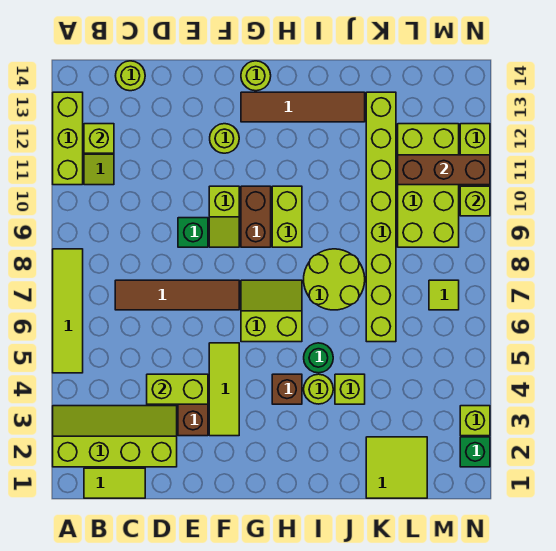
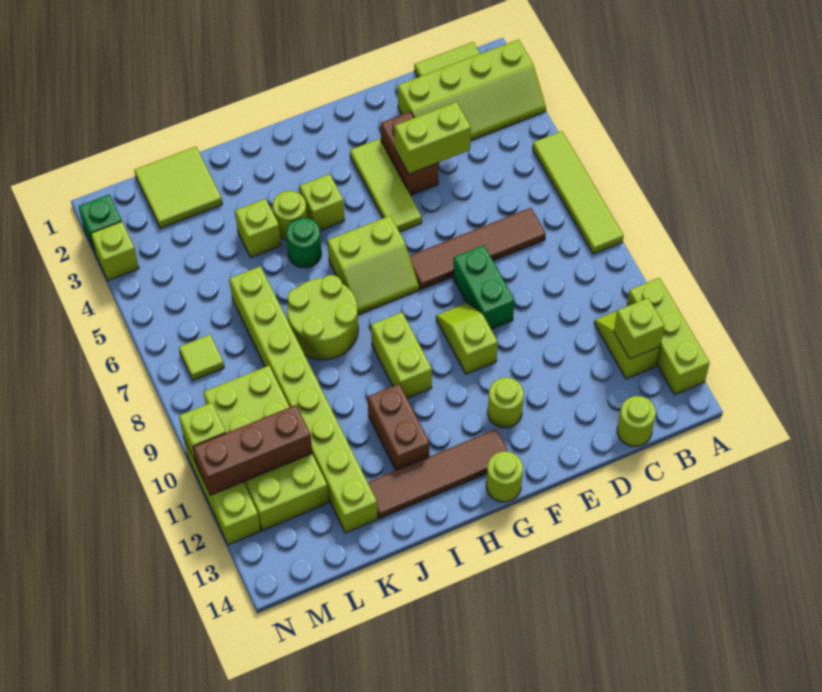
green brick E9 level 1 -> green brick E8:E9 level 1
brown brick G9:G10 level 1 -> brown brick I11:I12 level 1
brown brick H4 level 1 -> lime brick H4 level 1

